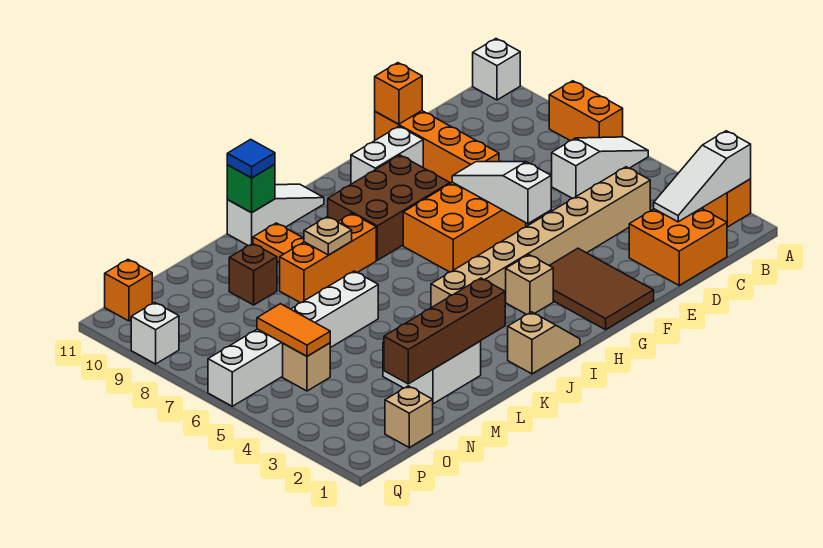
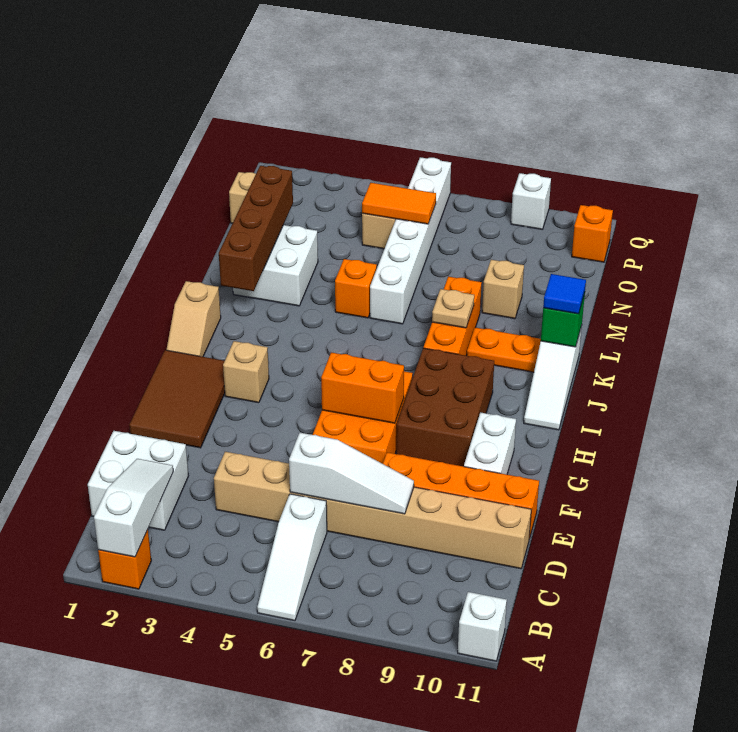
orange brick A7:A8 level 1 -> orange brick G6:G7 level 2
orange brick C1:D2 level 1 -> white brick C1:D2 level 1
tan brick C4:J4 level 1 -> tan brick D4:D11 level 1
orange brick E11 level 2 -> orange brick L5 level 1
brown tile F1:G3 level 1 -> brown tile F1:H2 level 1
white slope F5:F7 level 2 top 5 -> white slope D6:D8 level 2 top 6
brown brick M9 level 1 -> tan brick M9 level 1

